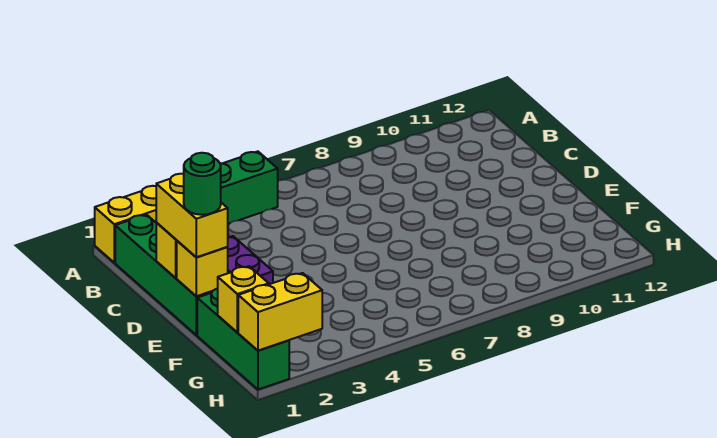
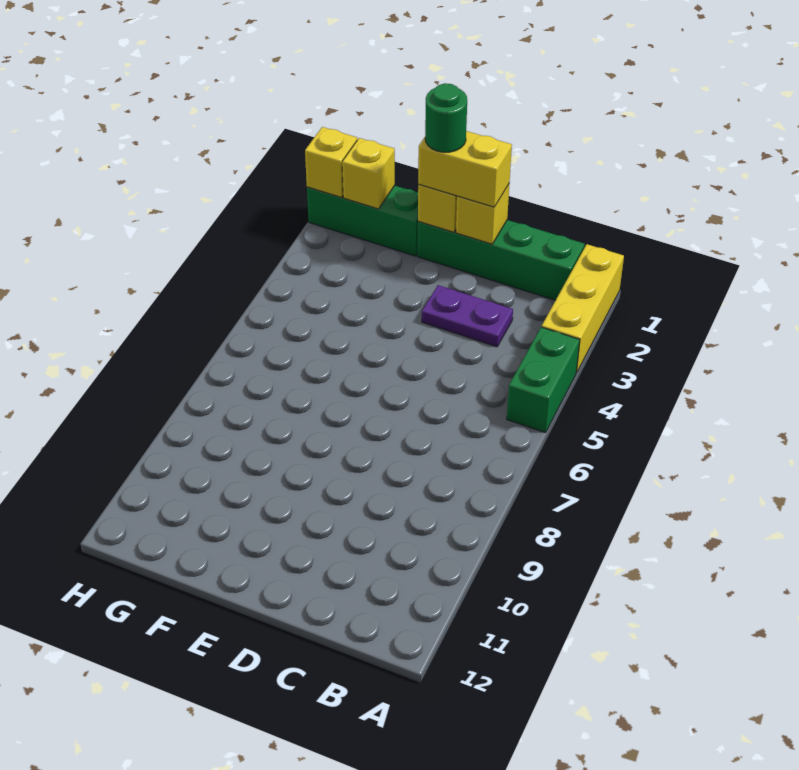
yellow brick H1:H2 level 2 -> yellow brick H1 level 2

